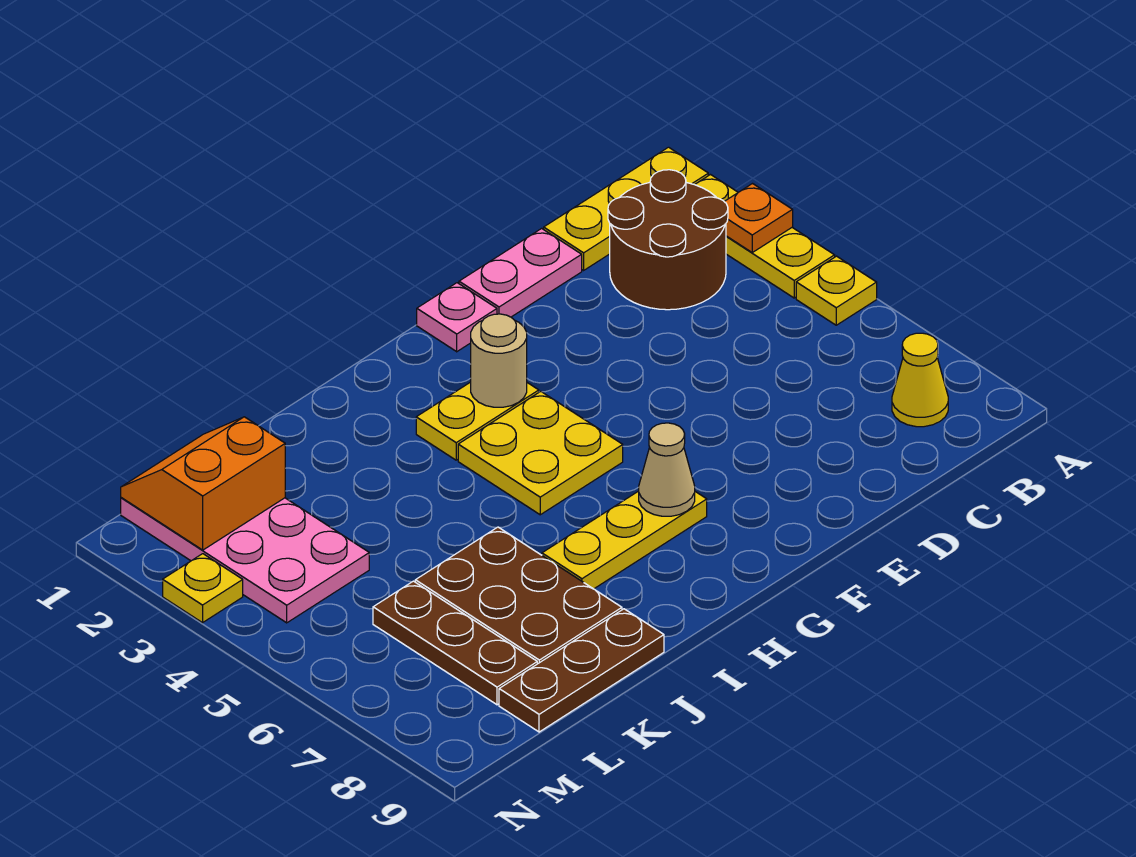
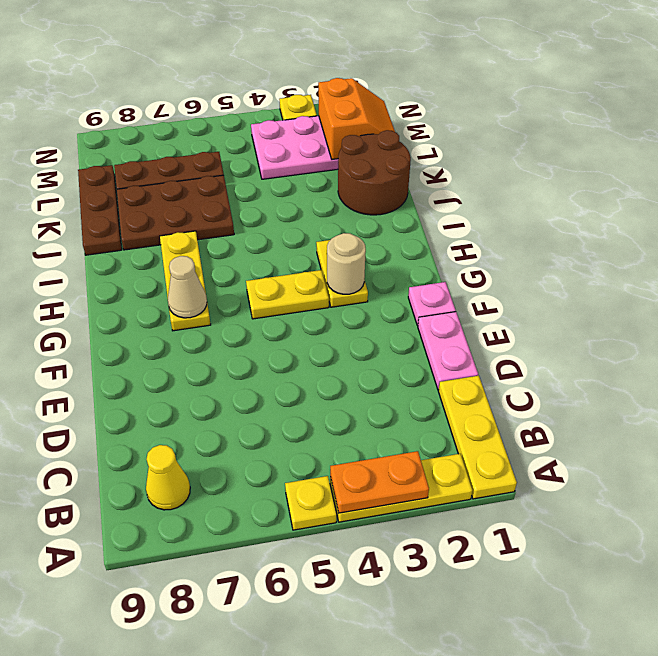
orange plate A3 level 2 -> orange plate A3:A4 level 2
brown round brick B2:C3 level 1 -> brown round brick J1:K2 level 1
yellow plate G4:H5 level 1 -> yellow plate G4:G5 level 1

